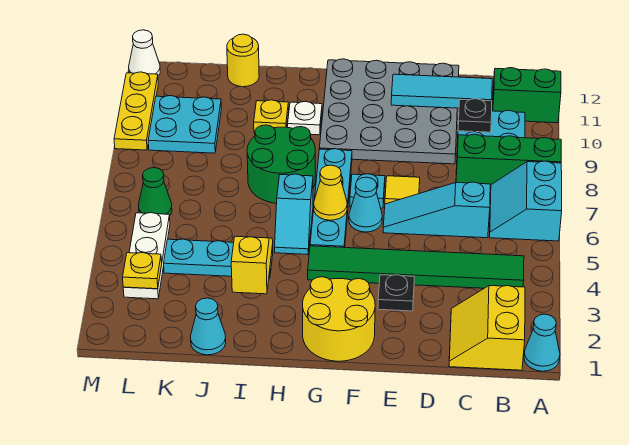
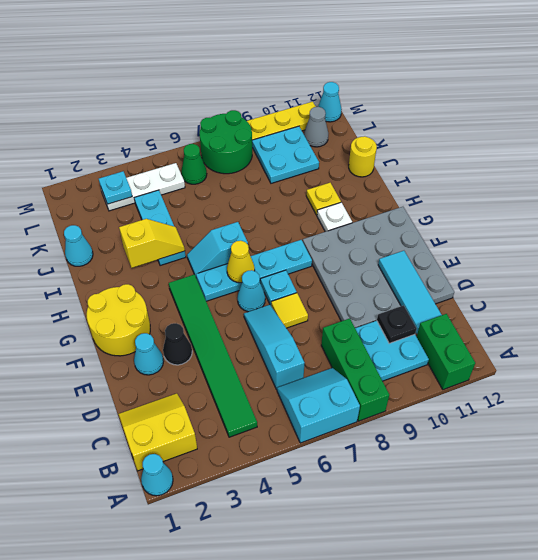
none -> cyan cone E2 level 1
black plate E3 level 1 -> black cone E3 level 1
green round brick H7:I8 level 1 -> green round brick L7:M8 level 1
yellow plate L3 level 2 -> cyan plate L3 level 2
none -> grey cone L11 level 1
white cone M12 level 1 -> cyan cone M12 level 1

